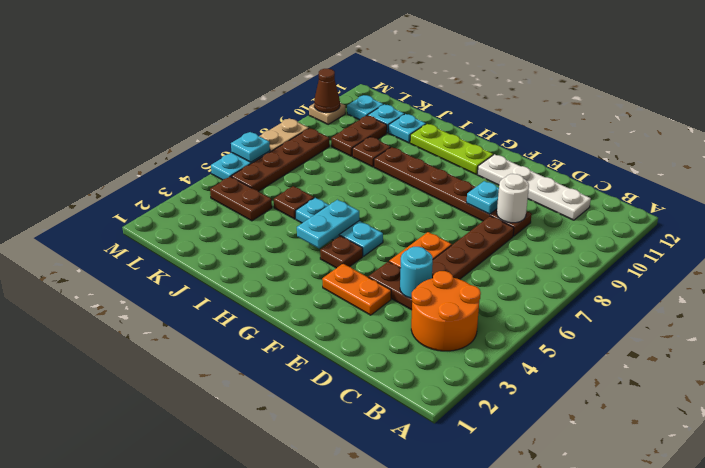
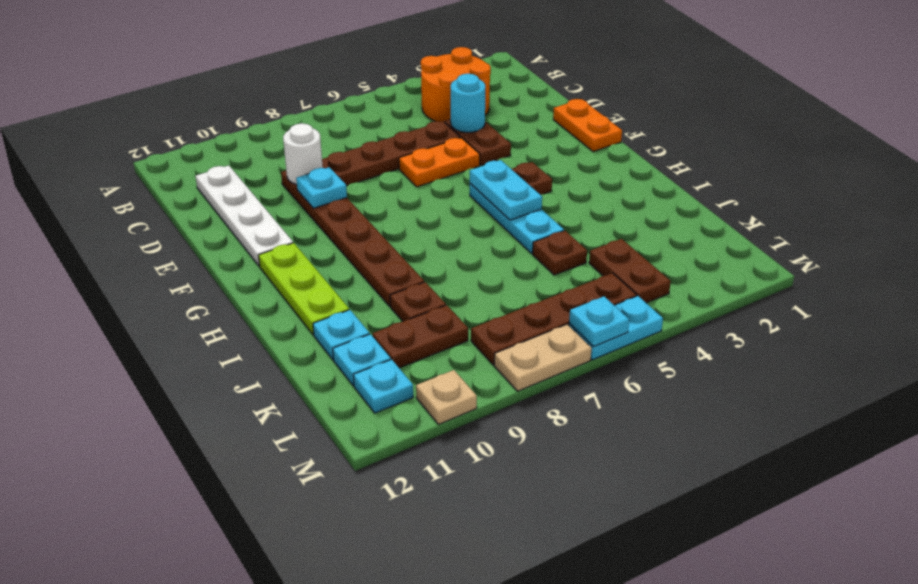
orange plate E3:F3 level 1 -> orange plate E1:F1 level 1
cyan plate H4:H5 level 2 -> cyan plate G5:H5 level 2
brown cone M10 level 2 -> none

